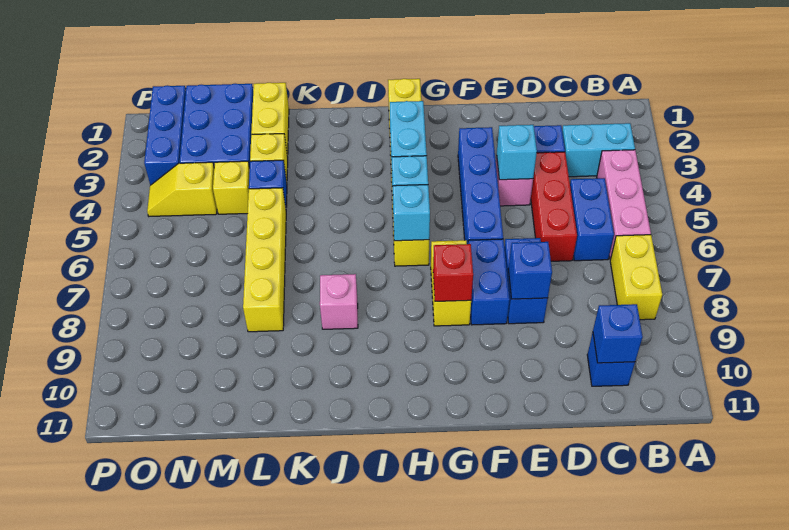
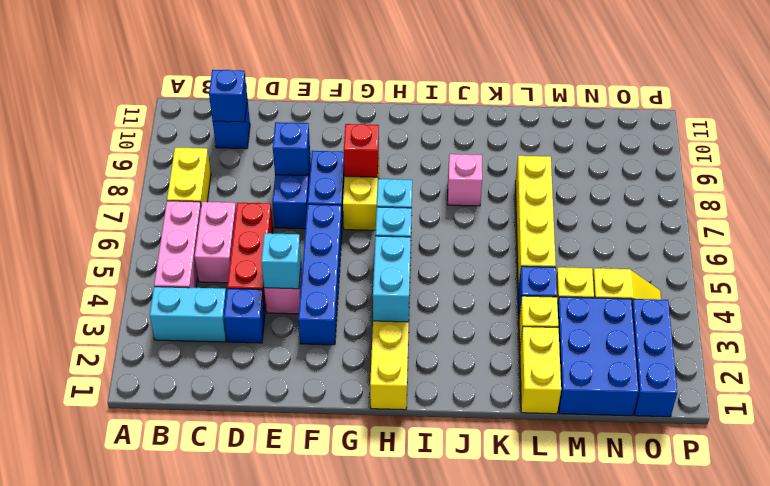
blue brick C5:C6 level 1 -> pink brick C5:C6 level 1

